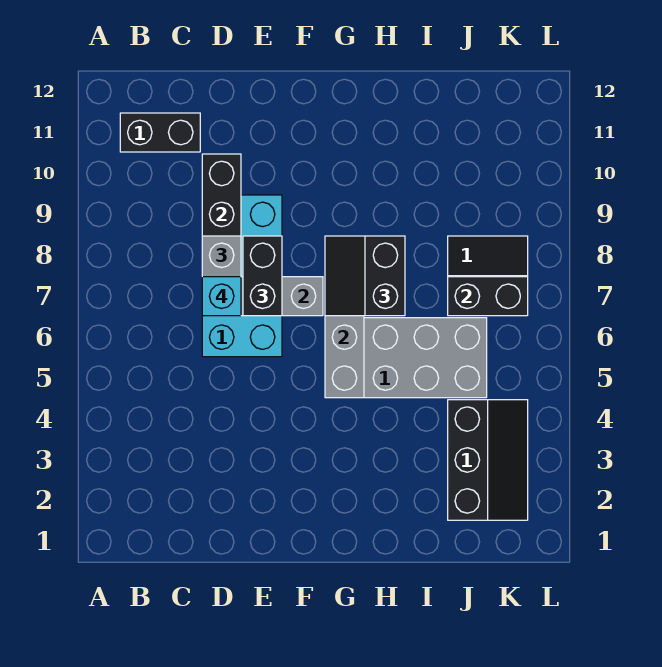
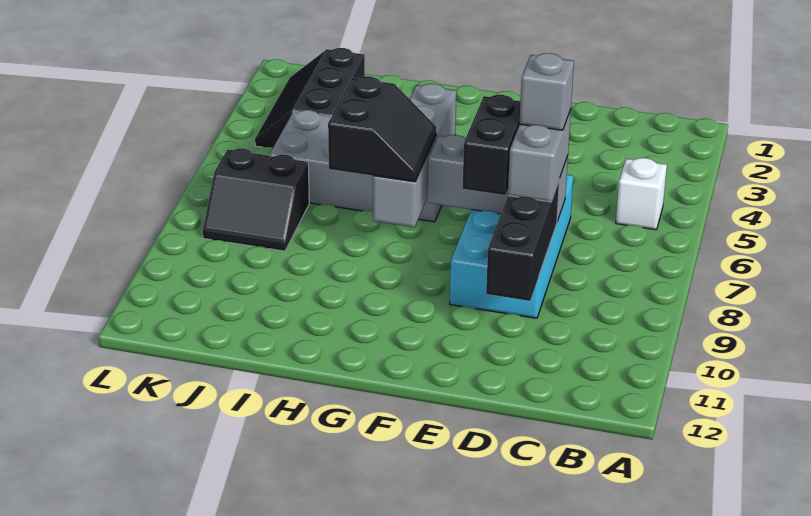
none -> white brick B5 level 1
black brick B11:C11 level 1 -> none
cyan brick D7 level 4 -> grey brick D7 level 4
black brick J7:K7 level 2 -> none

